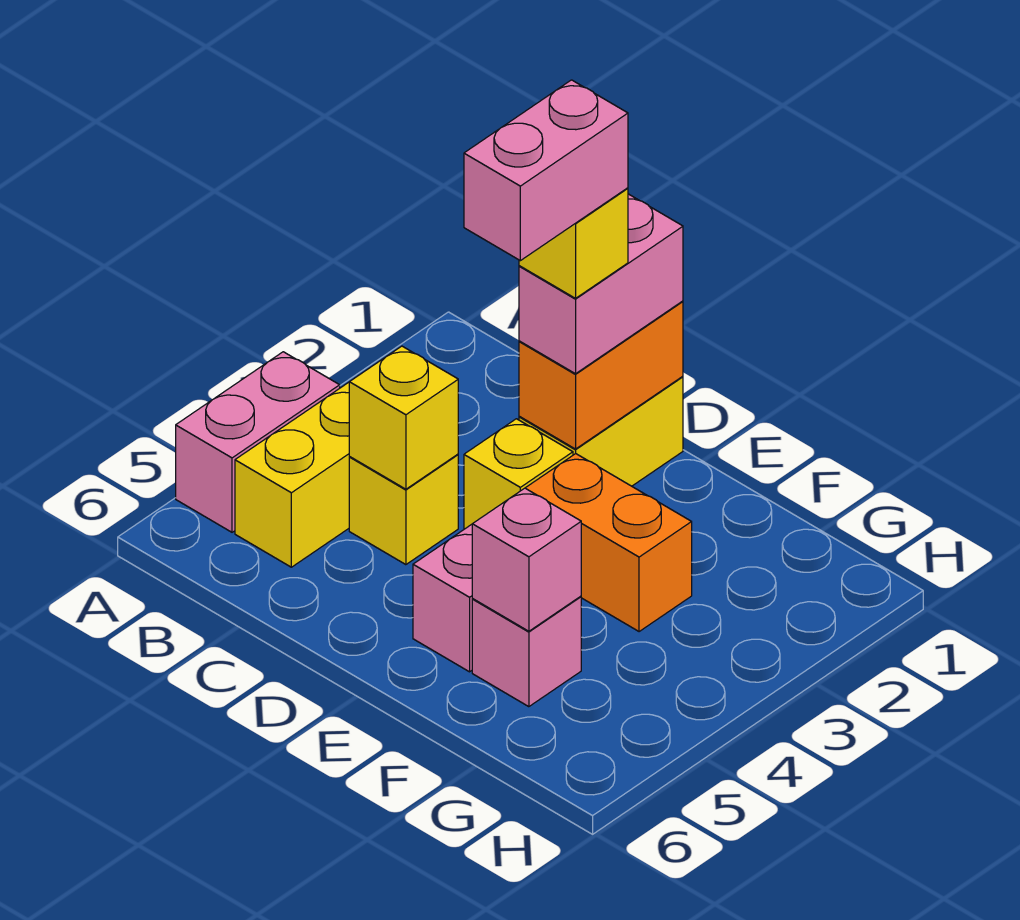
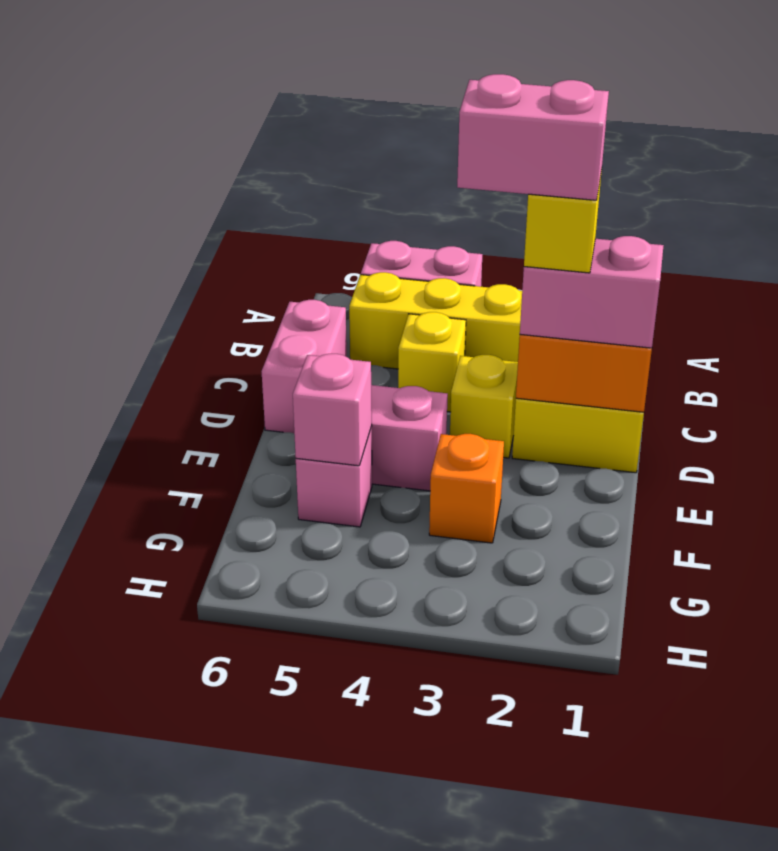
yellow brick C4 level 2 -> none
none -> pink brick C6:D6 level 1
orange brick E3:F3 level 1 -> orange brick F3 level 1

